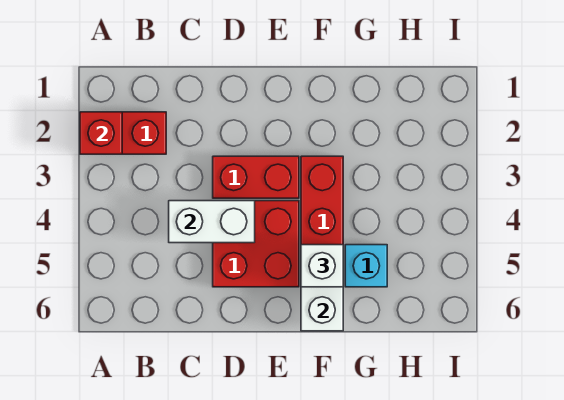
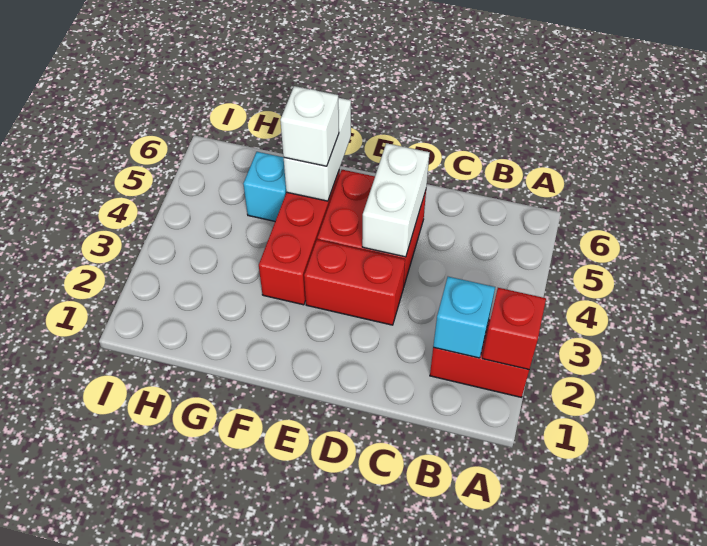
none -> cyan brick B2 level 2
white brick C4:D4 level 2 -> white brick D4:D5 level 2

